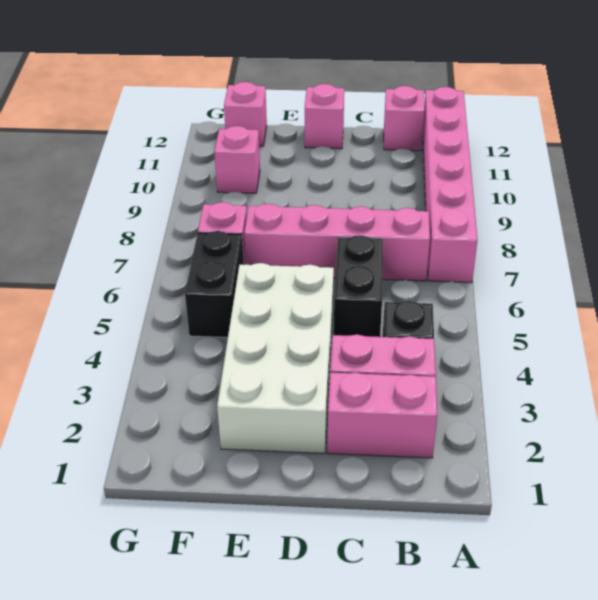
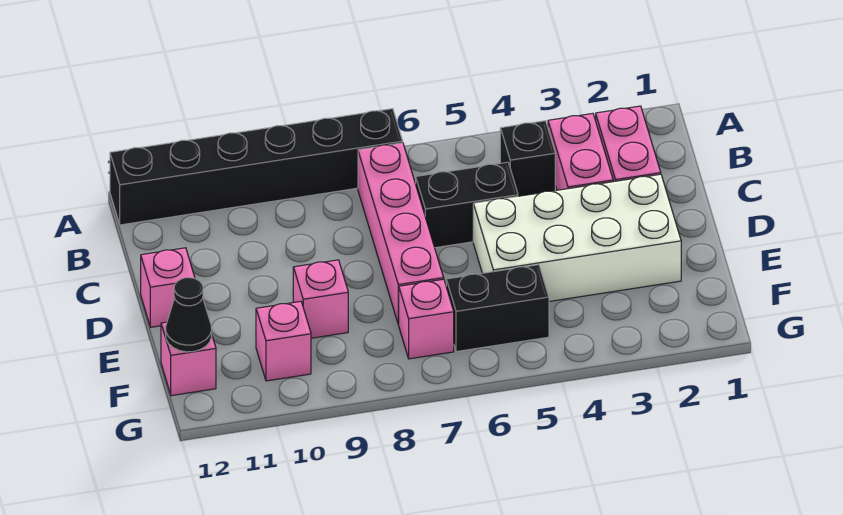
pink brick A7:A12 level 1 -> black brick A7:A12 level 1
pink brick B12 level 1 -> pink brick E9 level 1
none -> black cone F12 level 2

